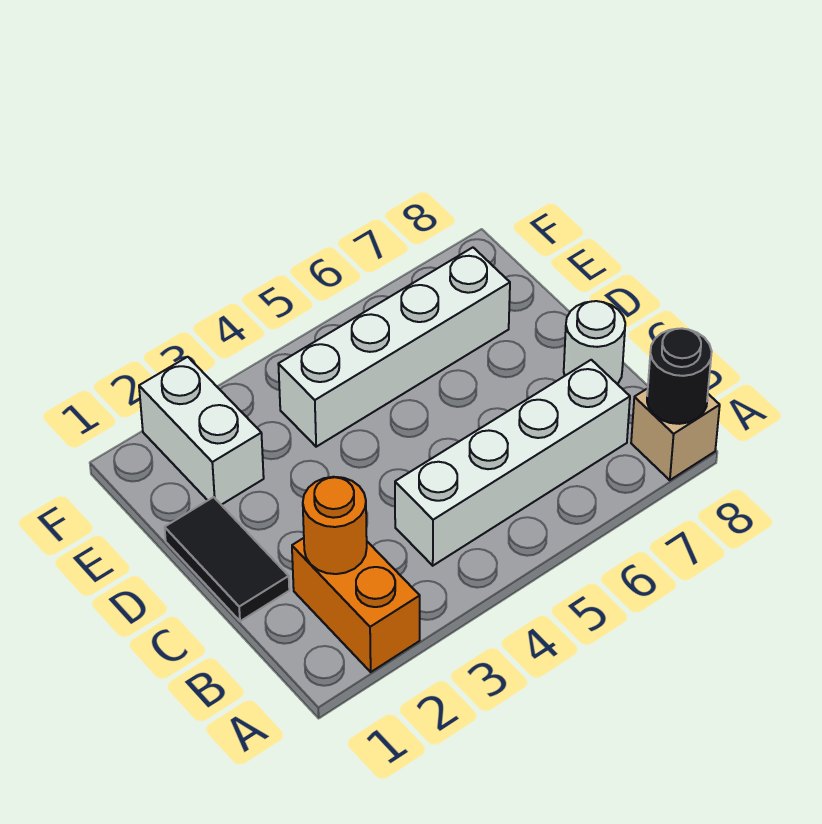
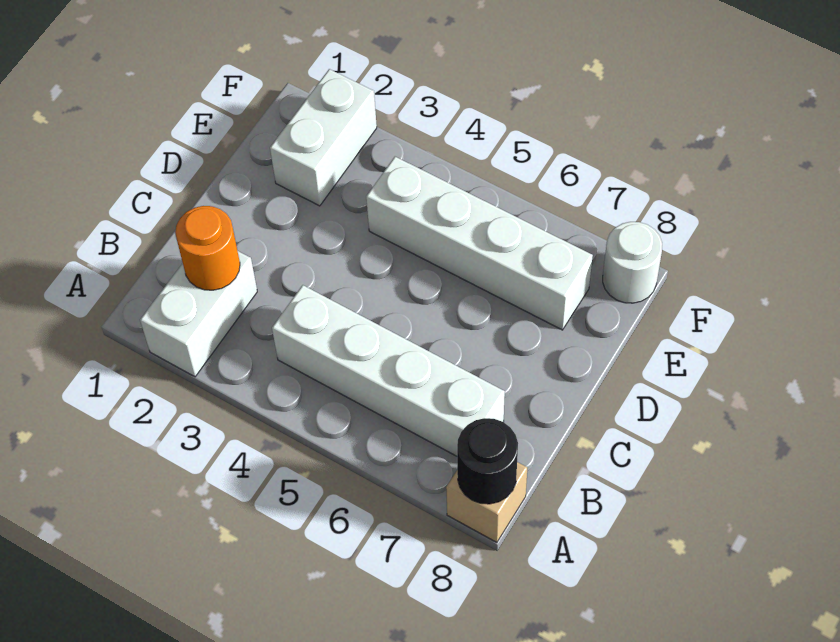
orange brick A2:B2 level 1 -> white brick A2:B2 level 1
black tile C1:D1 level 1 -> none
white round brick C8 level 1 -> white round brick F8 level 1

